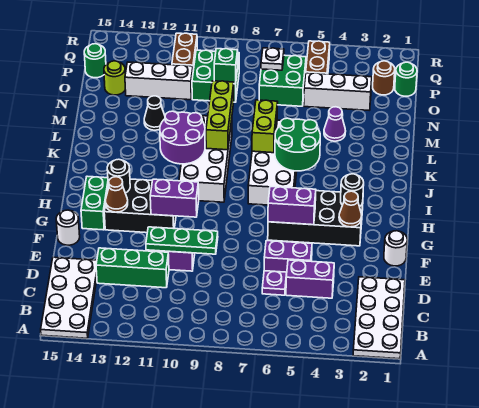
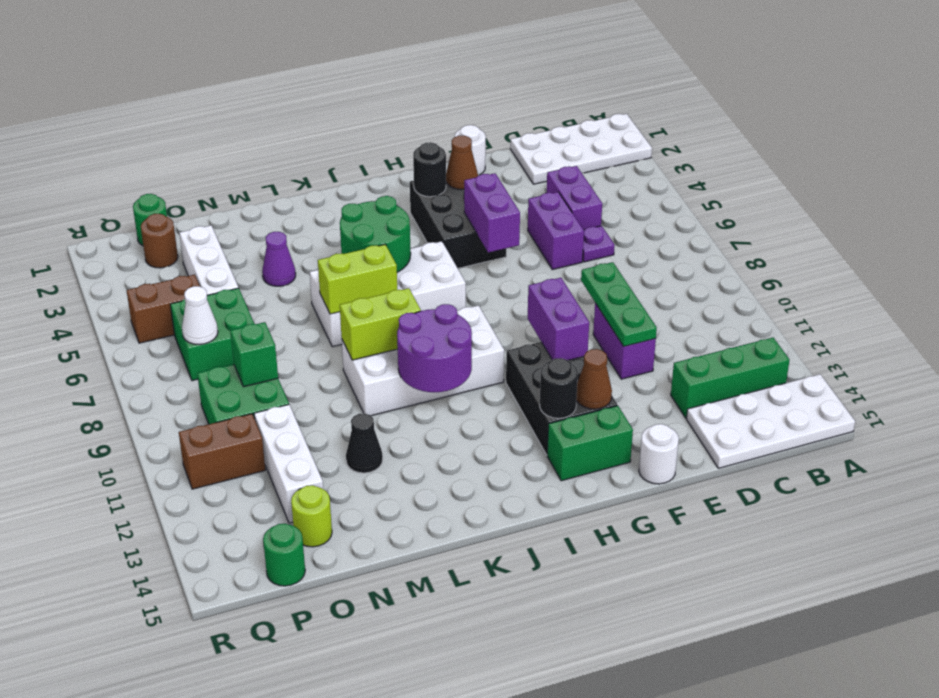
green brick D11:D13 level 1 -> green brick B13:D13 level 1
black brick G3:H6 level 1 -> black brick G3:H5 level 1
lime brick K9:M9 level 2 -> lime brick K9:L9 level 2
white plate P7 level 2 -> white cone P7 level 2

